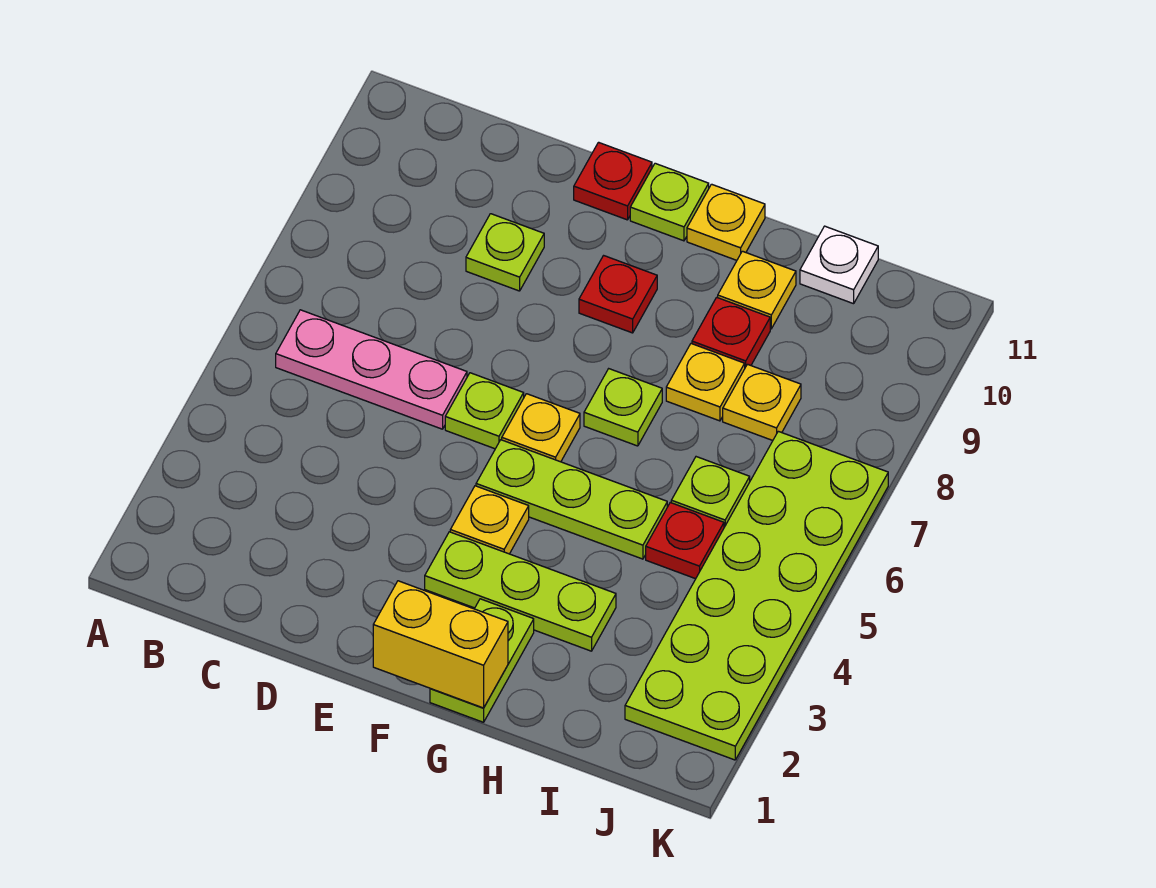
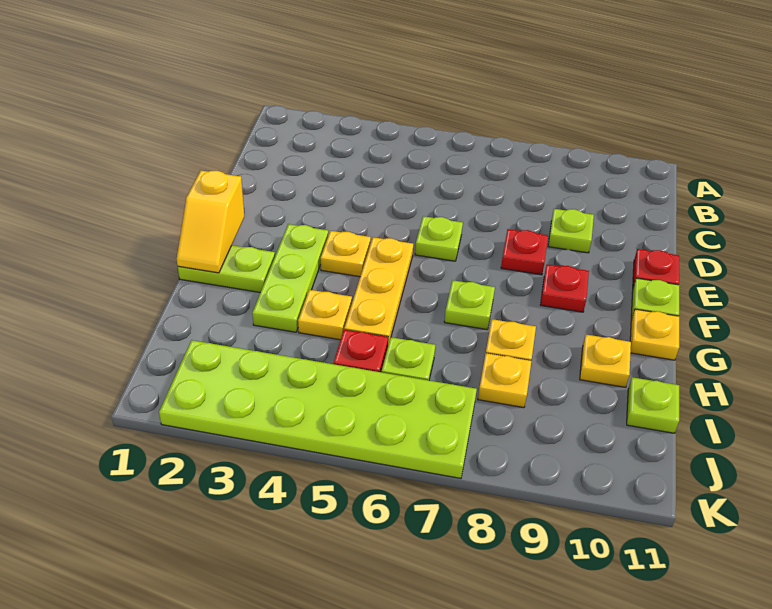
pink plate B6:D6 level 1 -> none
yellow brick F1:G1 level 2 -> yellow slope F1:G1 level 2 top F
lime plate F5:H5 level 1 -> yellow plate F5:H5 level 1
yellow plate F6 level 1 -> yellow plate H4 level 1
red plate H9 level 1 -> red plate E8 level 1
white plate I11 level 1 -> lime plate I11 level 1

